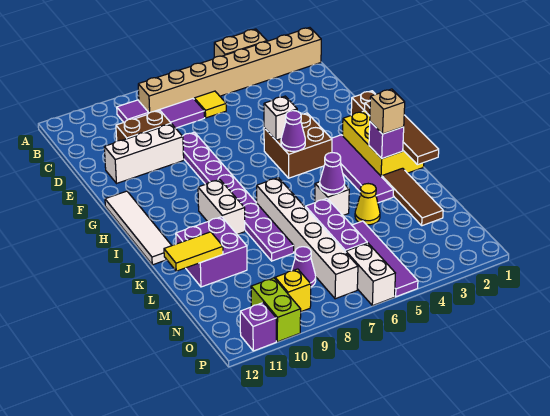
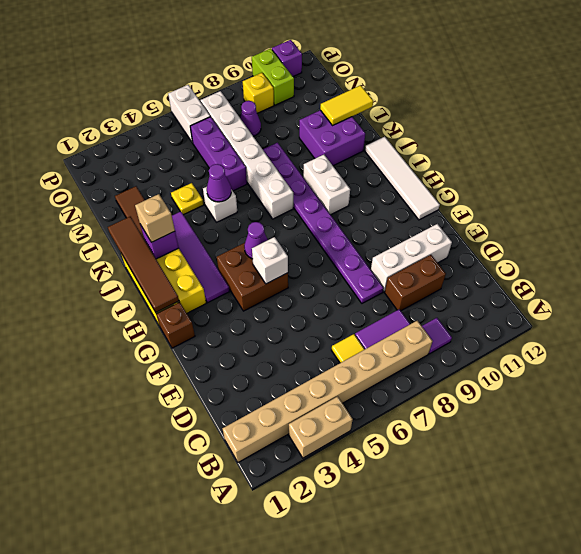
yellow cone L4 level 1 -> yellow plate L4 level 1
purple tile M5:P5 level 1 -> none

